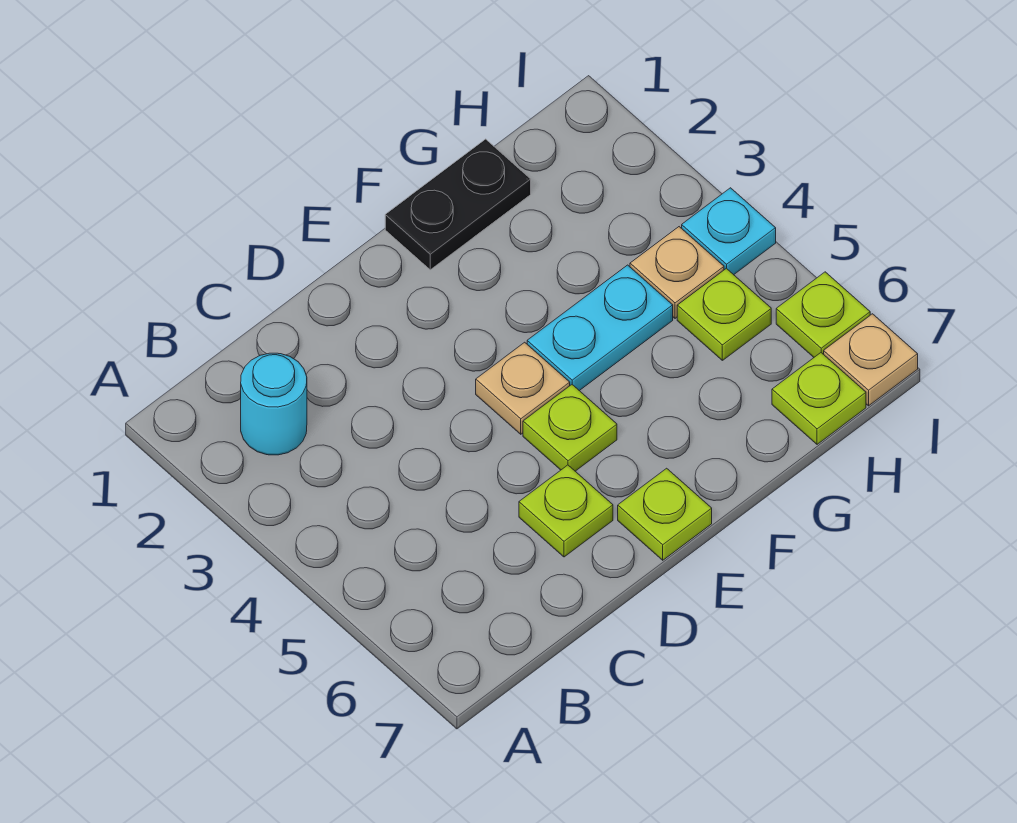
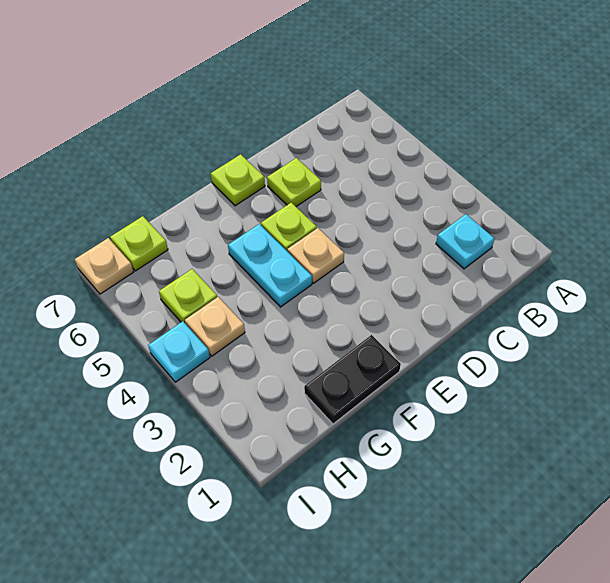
cyan round brick B2 level 1 -> cyan plate B2 level 1
cyan plate F4:G4 level 1 -> cyan plate F4:F5 level 1
lime plate I6 level 1 -> none

